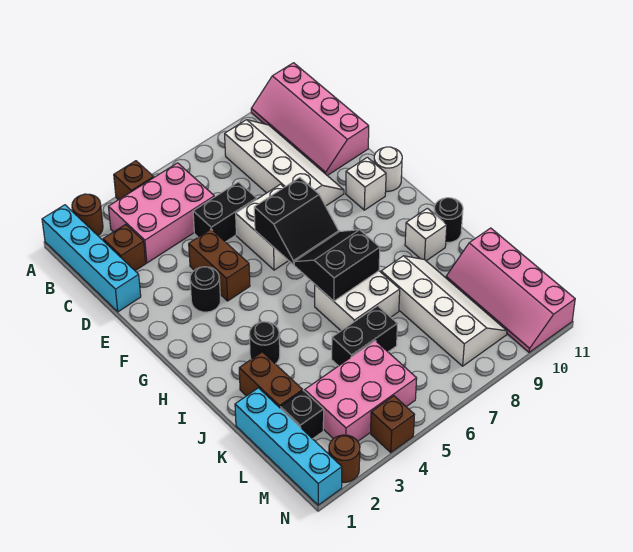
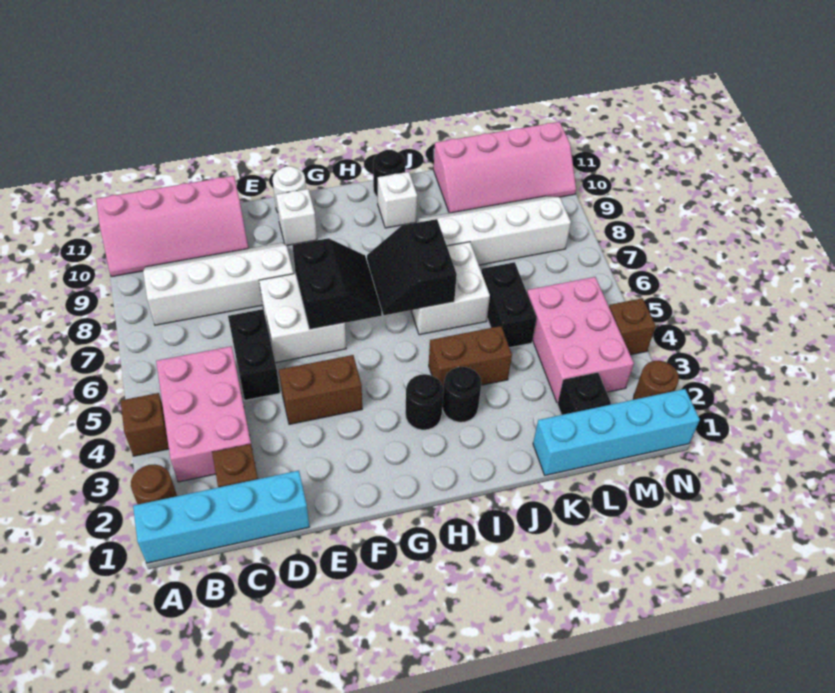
black round brick F3 level 1 -> black round brick H3 level 1
brown brick J2:K2 level 1 -> brown brick I4:J4 level 1

